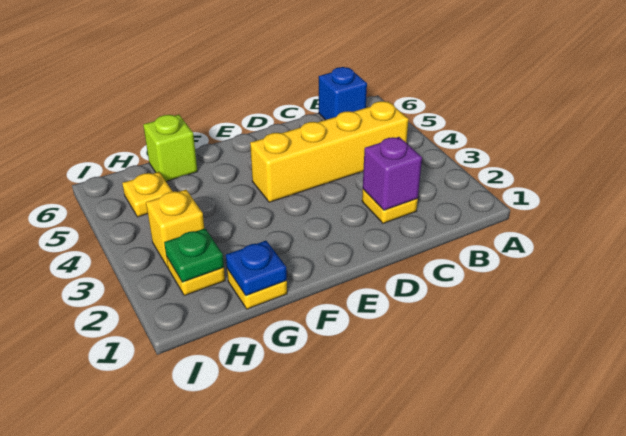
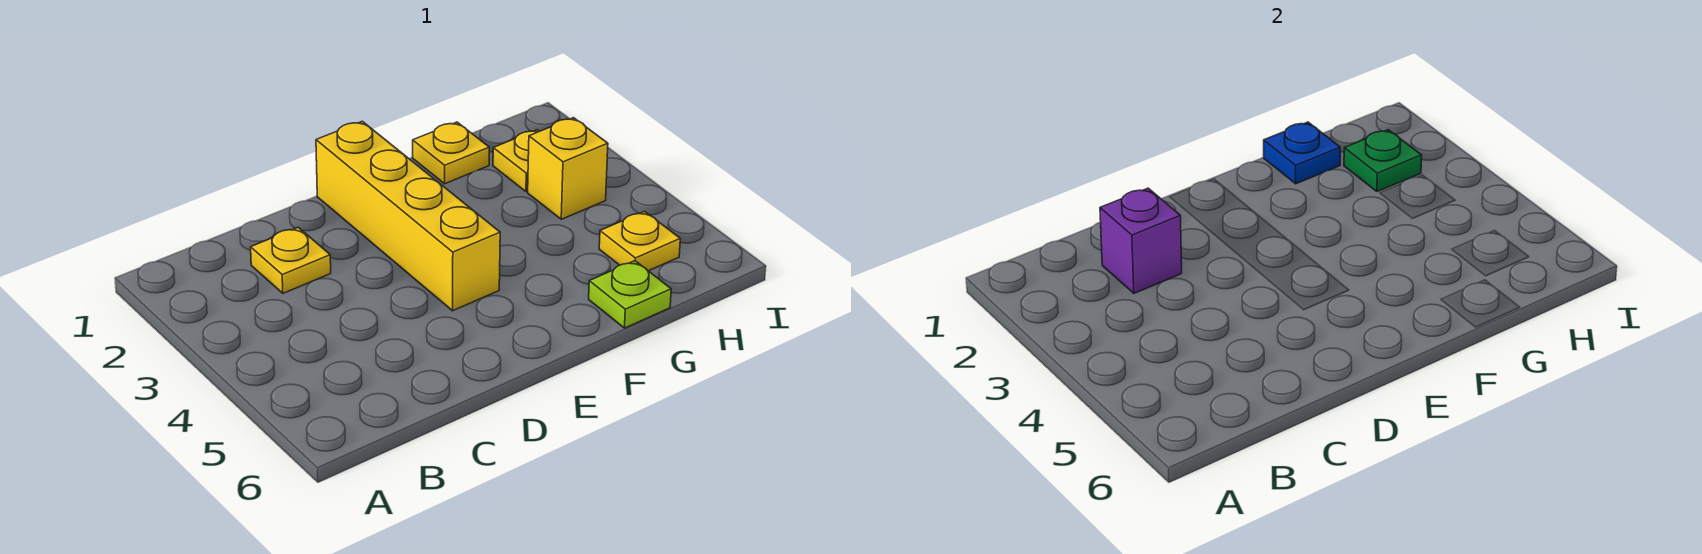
yellow brick B4:E4 level 1 -> yellow brick E1:E4 level 1
blue brick B6 level 1 -> none
lime brick G6 level 1 -> lime plate G6 level 1

